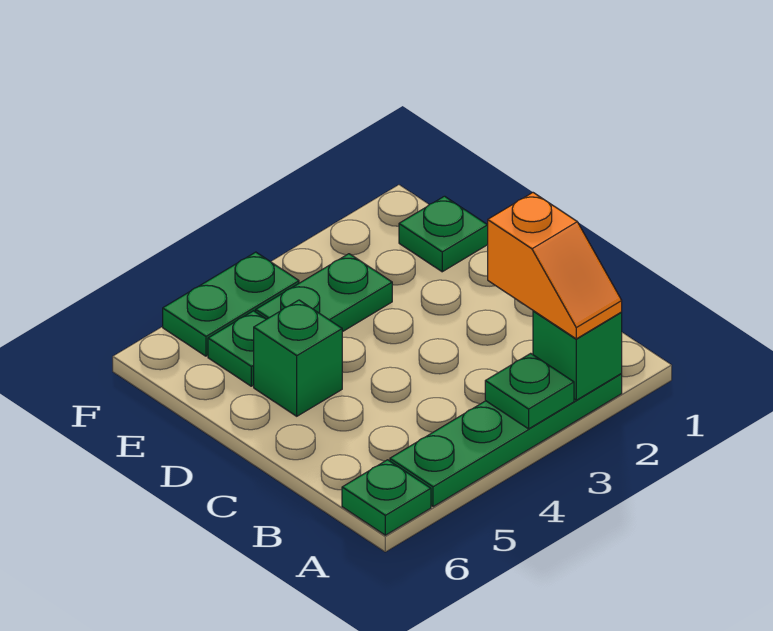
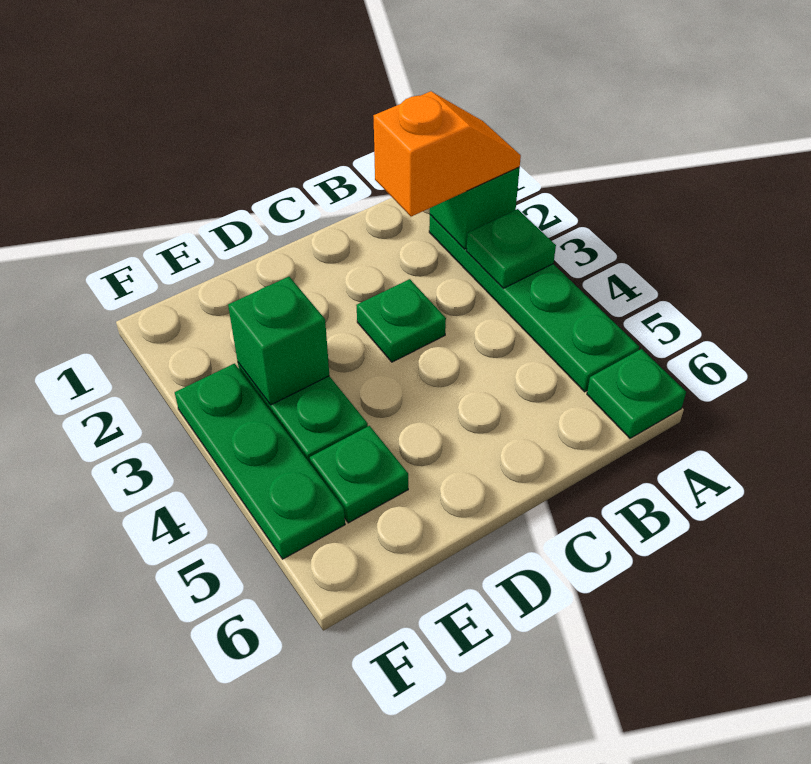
green brick D5 level 1 -> green brick E3 level 2
green plate E1 level 1 -> green plate C3 level 1
green plate F4:F5 level 1 -> green plate F3:F5 level 1

